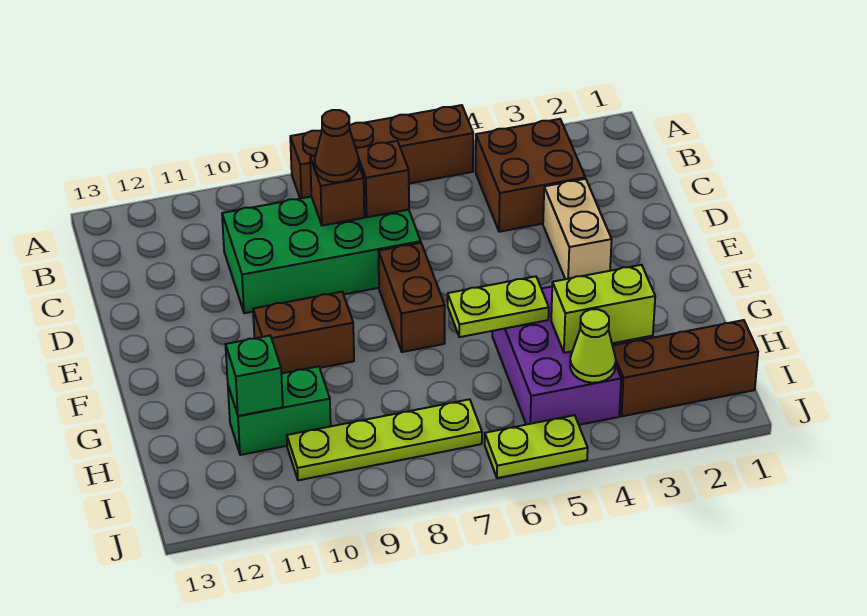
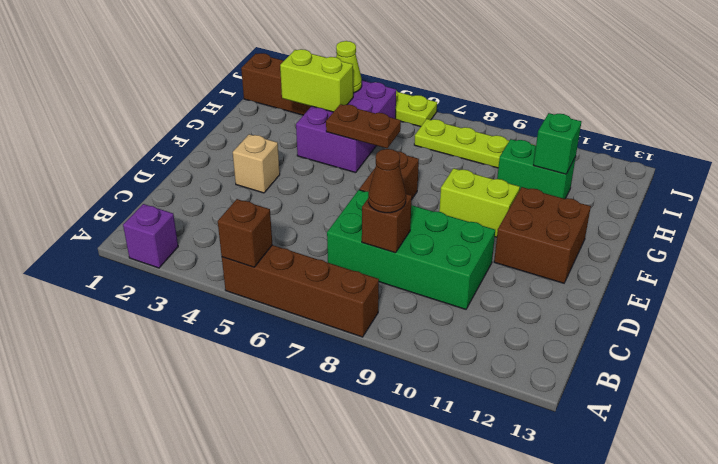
none -> purple brick A2 level 1
brown brick B3:C4 level 1 -> brown brick E11:F12 level 1
brown brick C7 level 2 -> brown brick A5 level 2
tan brick D3:E3 level 1 -> tan brick E3 level 1
brown brick F9:F10 level 1 -> lime brick F9:F10 level 1
lime plate G5:G6 level 2 -> brown plate G5:G6 level 2

